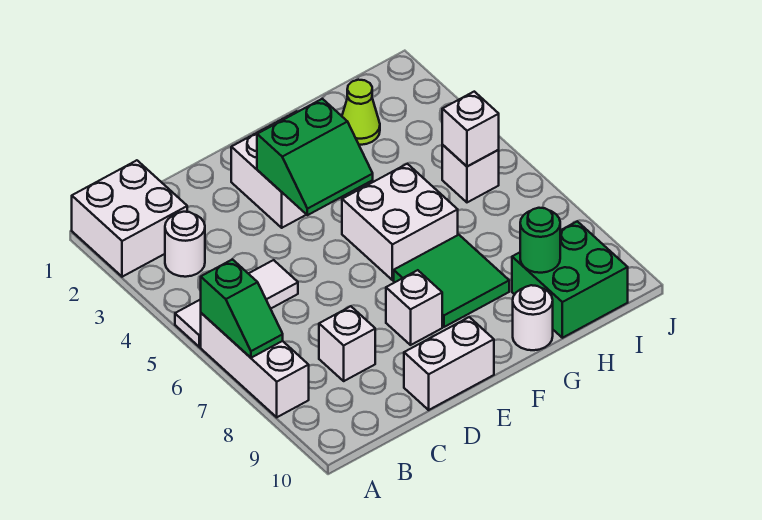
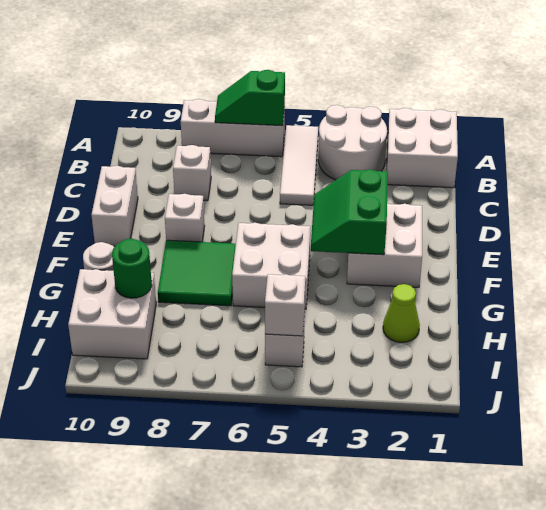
white round brick B3 level 1 -> white round brick A3:B4 level 1
green brick H9:I10 level 1 -> white brick H9:I10 level 1

